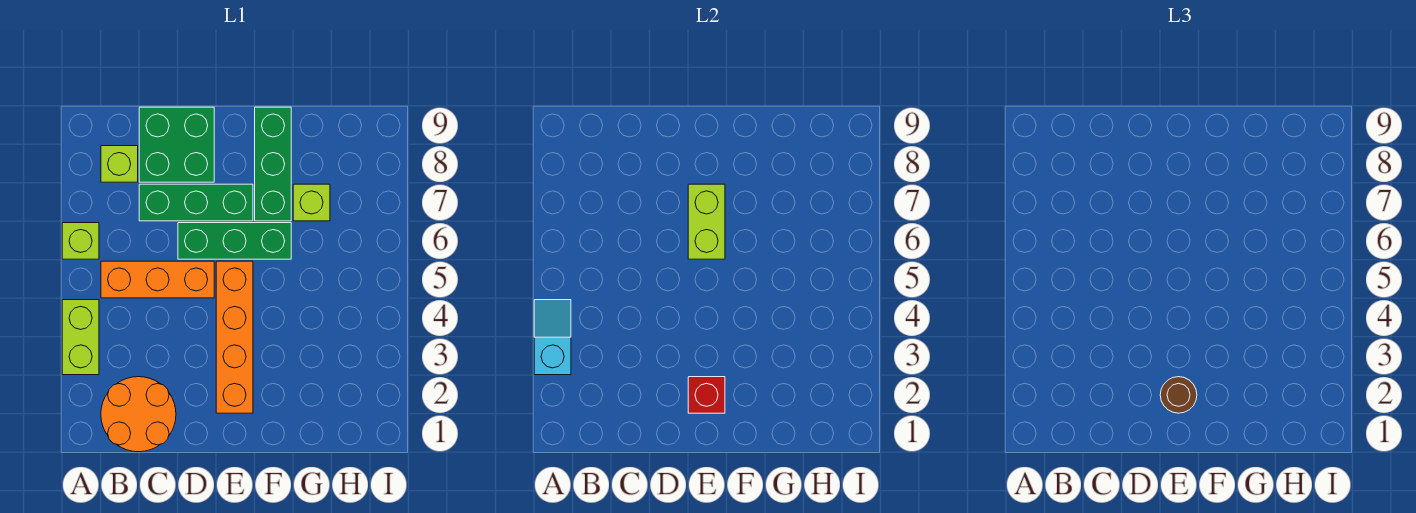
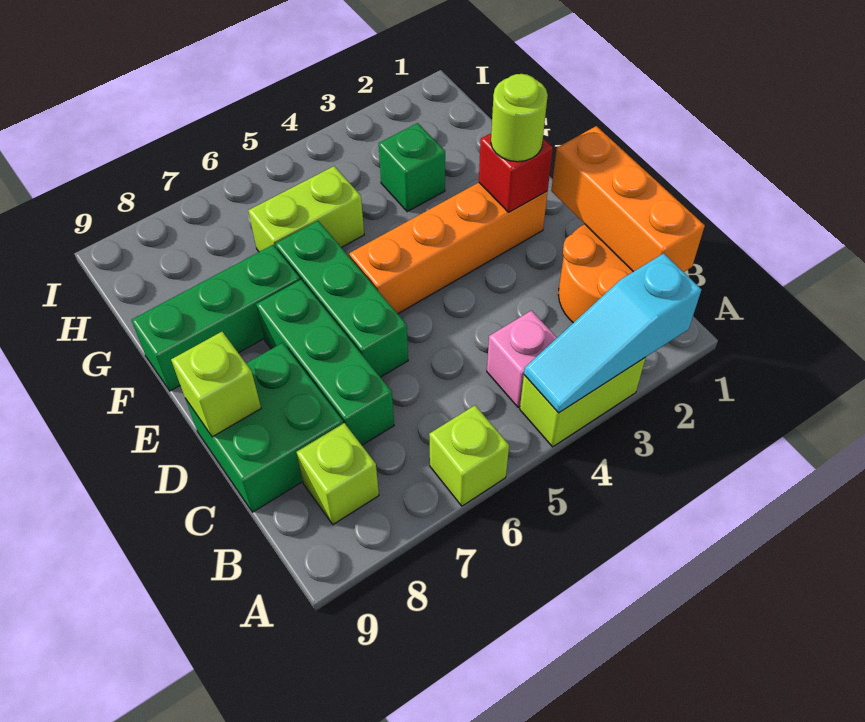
cyan slope A3:A4 level 2 top 3 -> cyan slope A2:A4 level 2 top 2
none -> pink brick B4 level 1
orange brick B5:D5 level 1 -> orange brick B1:D1 level 2
brown round brick E2 level 3 -> lime round brick E2 level 3
lime brick E6:E7 level 2 -> lime brick G5:G6 level 1
none -> green brick G3 level 1
lime brick G7 level 1 -> lime brick D9 level 2

